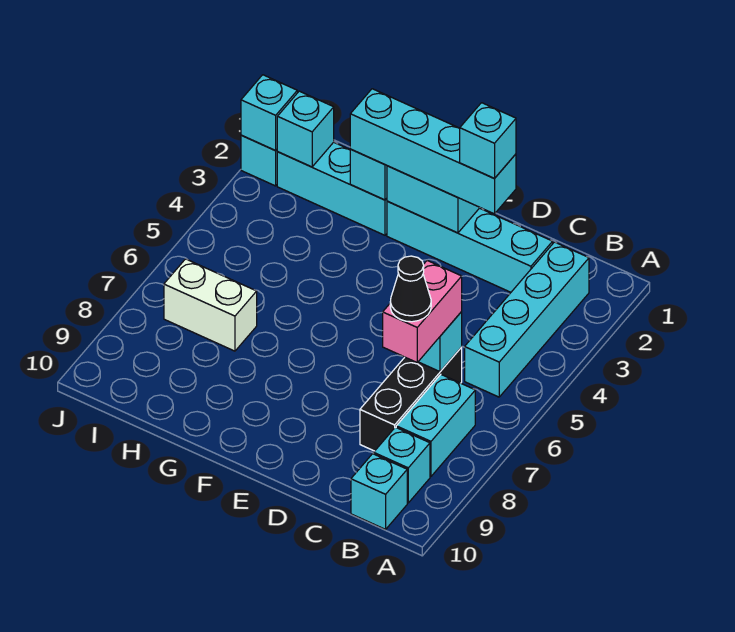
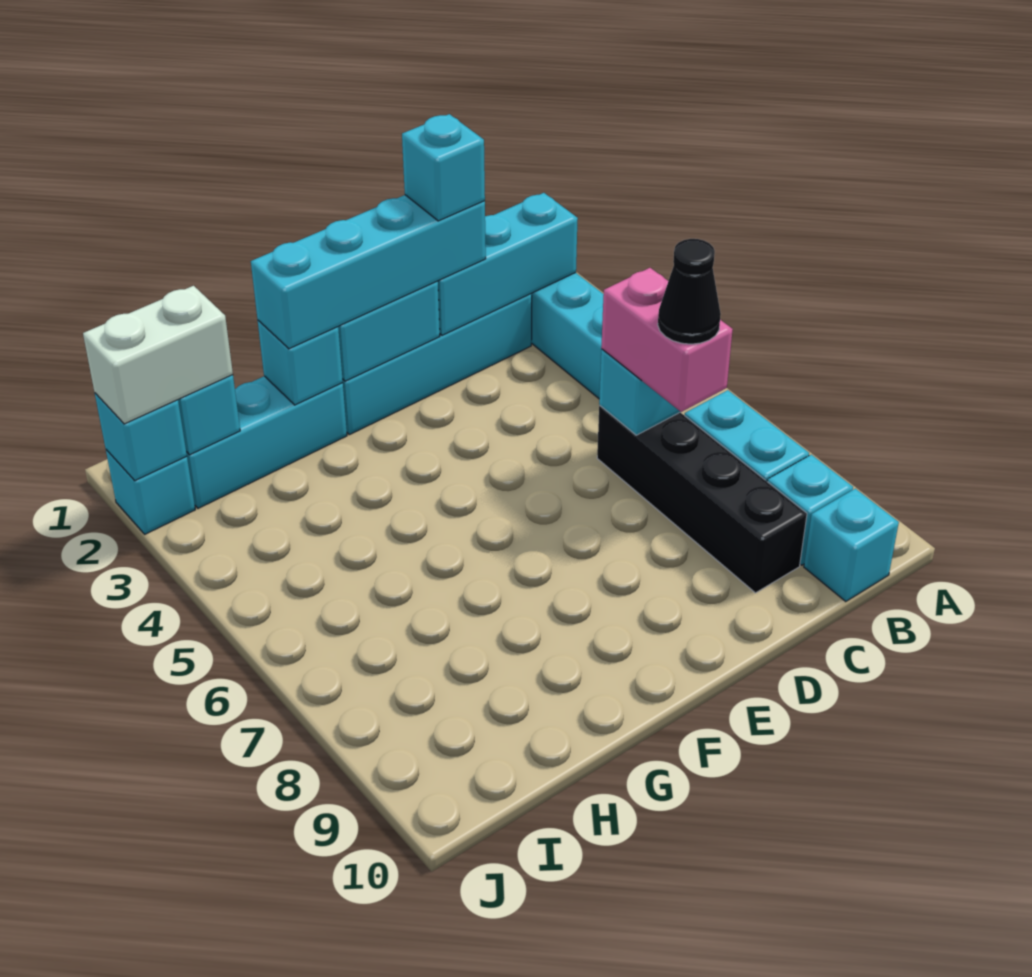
none -> cyan brick B2:D2 level 2
black brick C6:C8 level 1 -> black brick C6:C9 level 1
white brick H7:I7 level 1 -> white brick I2:J2 level 3

